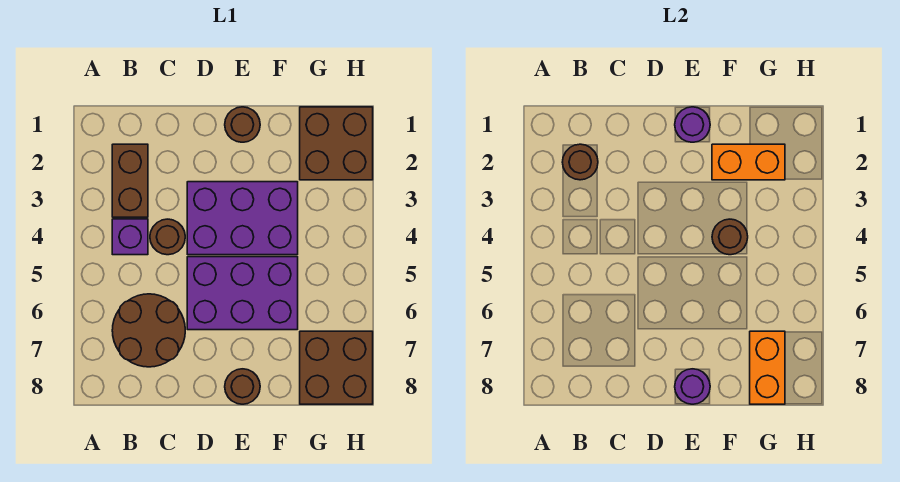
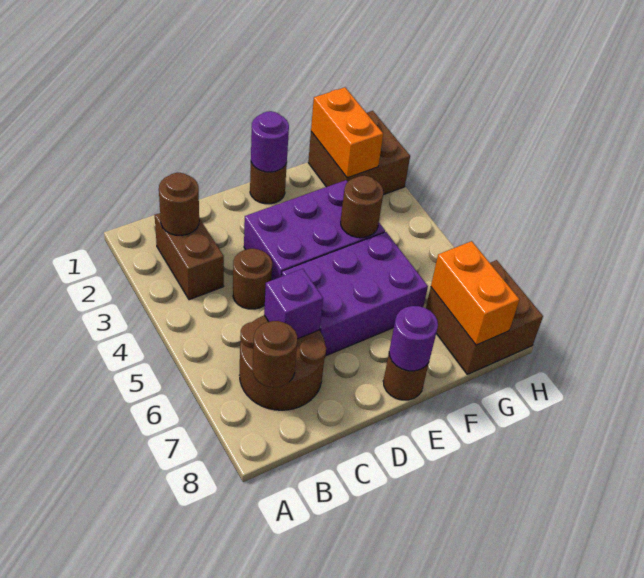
purple brick B4 level 1 -> purple brick C6 level 2
none -> brown round brick B7 level 2
orange brick F2:G2 level 2 -> orange brick G1:G2 level 2

